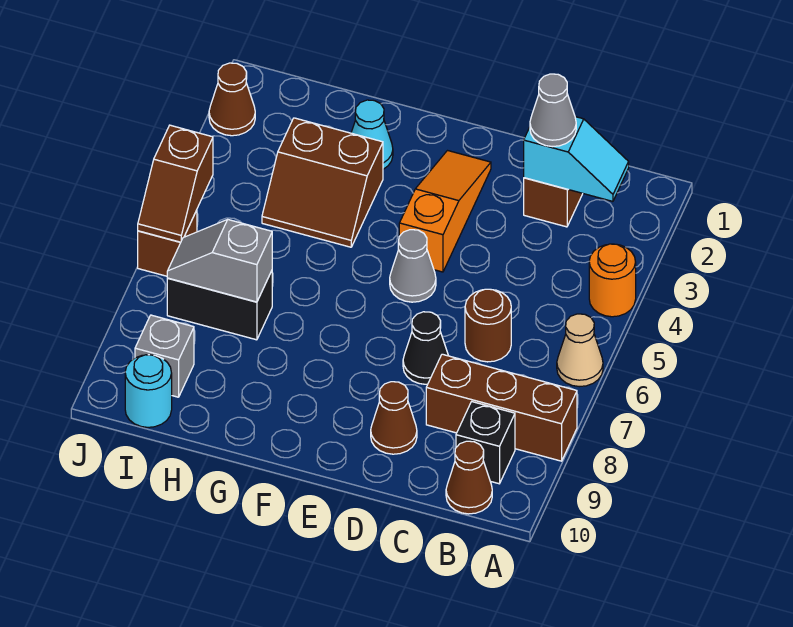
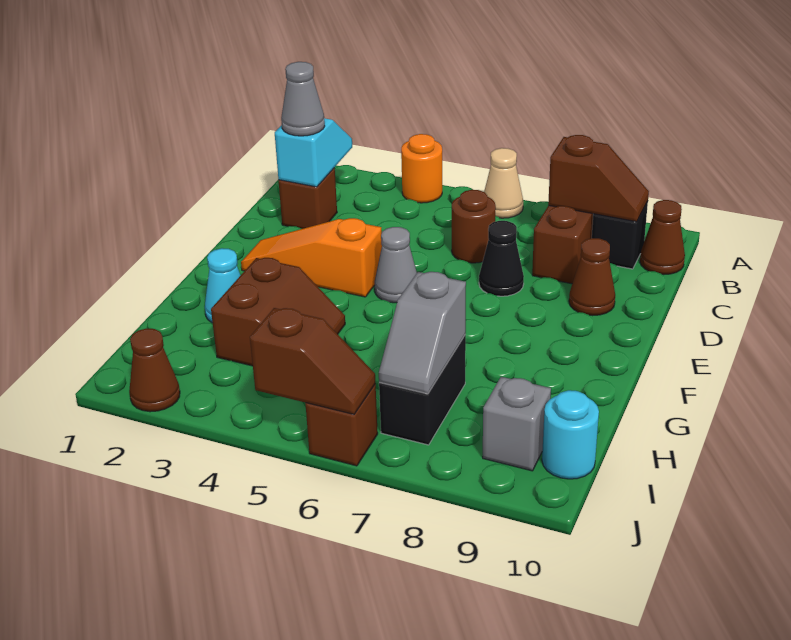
none -> brown slope B8:B9 level 2 top 8

